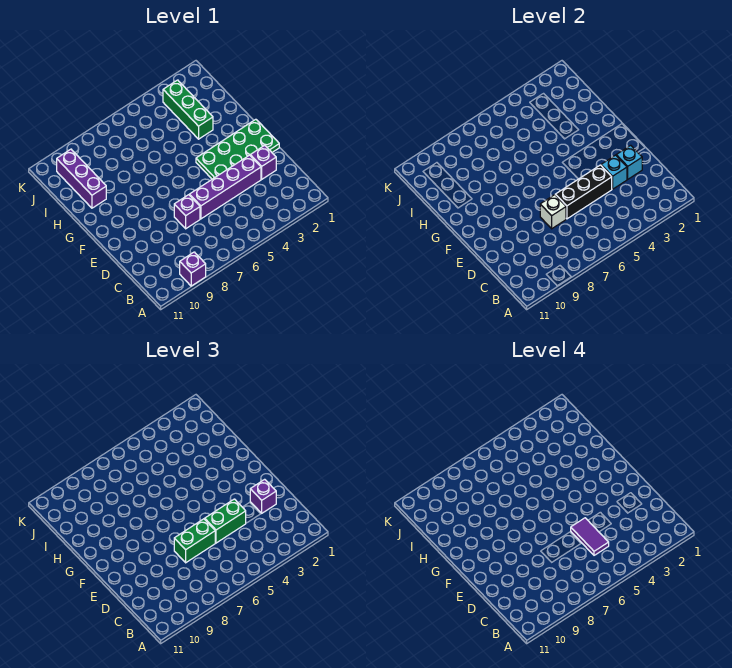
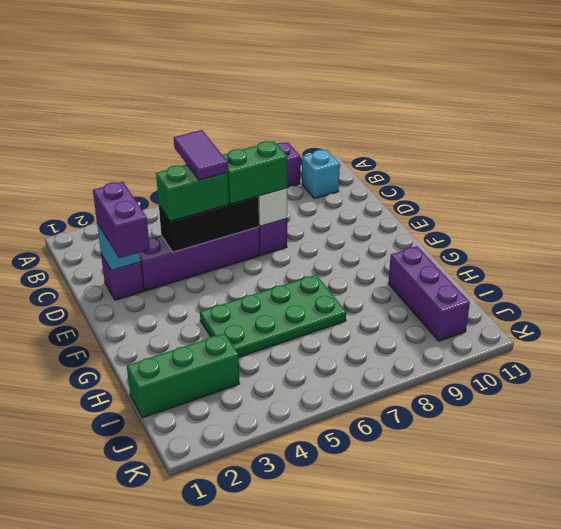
purple brick D2 level 3 -> purple brick D2:E2 level 3
cyan brick D3 level 2 -> cyan brick B10 level 1
green plate E1:F4 level 1 -> green plate G4:H7 level 1
green brick H3:J3 level 1 -> green brick I1:I3 level 1

